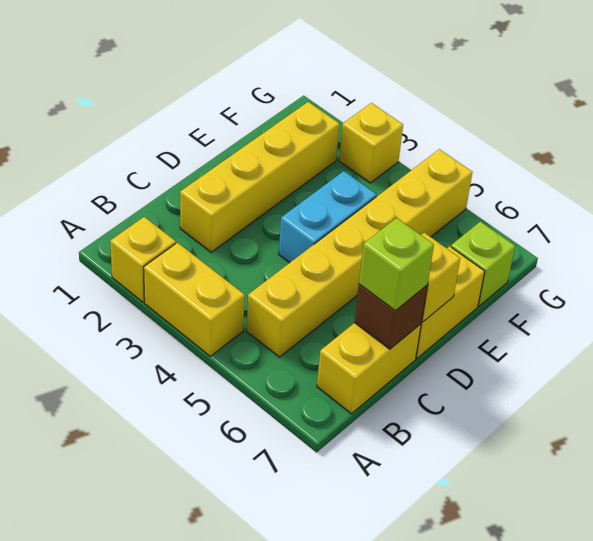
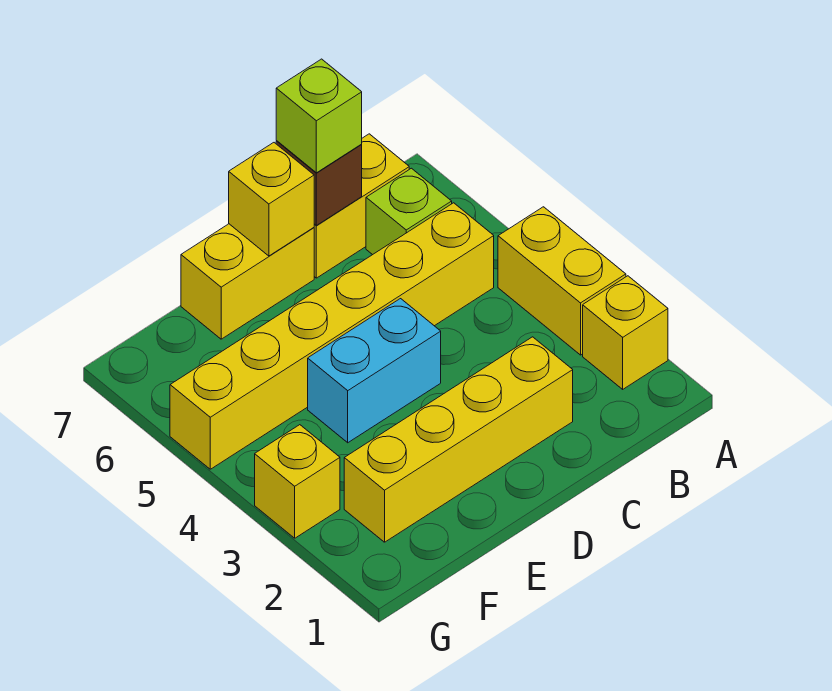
lime brick F7 level 1 -> lime brick B6 level 1

